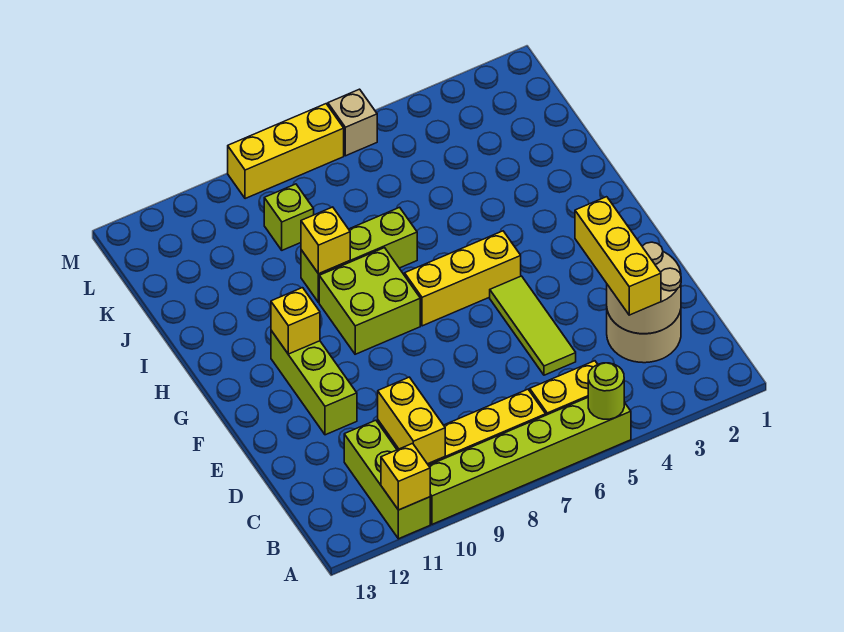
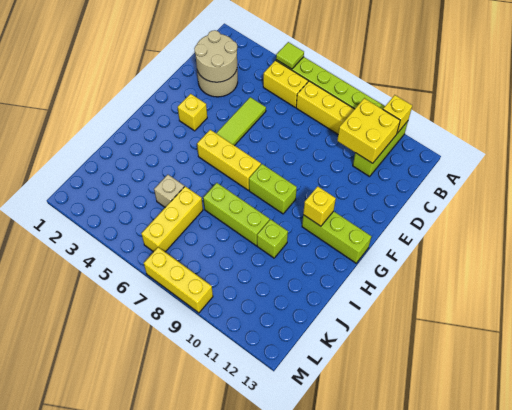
lime round brick A5 level 2 -> lime tile A5 level 2
yellow brick B10:C10 level 2 -> yellow brick B10:C11 level 2
yellow brick C3:E3 level 3 -> yellow brick J6:L6 level 1
lime brick E11:G11 level 1 -> lime brick G11:G13 level 1
lime brick G8:H9 level 1 -> lime brick G8:G9 level 1
yellow brick I9 level 2 -> yellow brick F3 level 1
lime brick K9 level 1 -> lime brick I10 level 1
tan brick M6 level 1 -> tan brick J5 level 1

